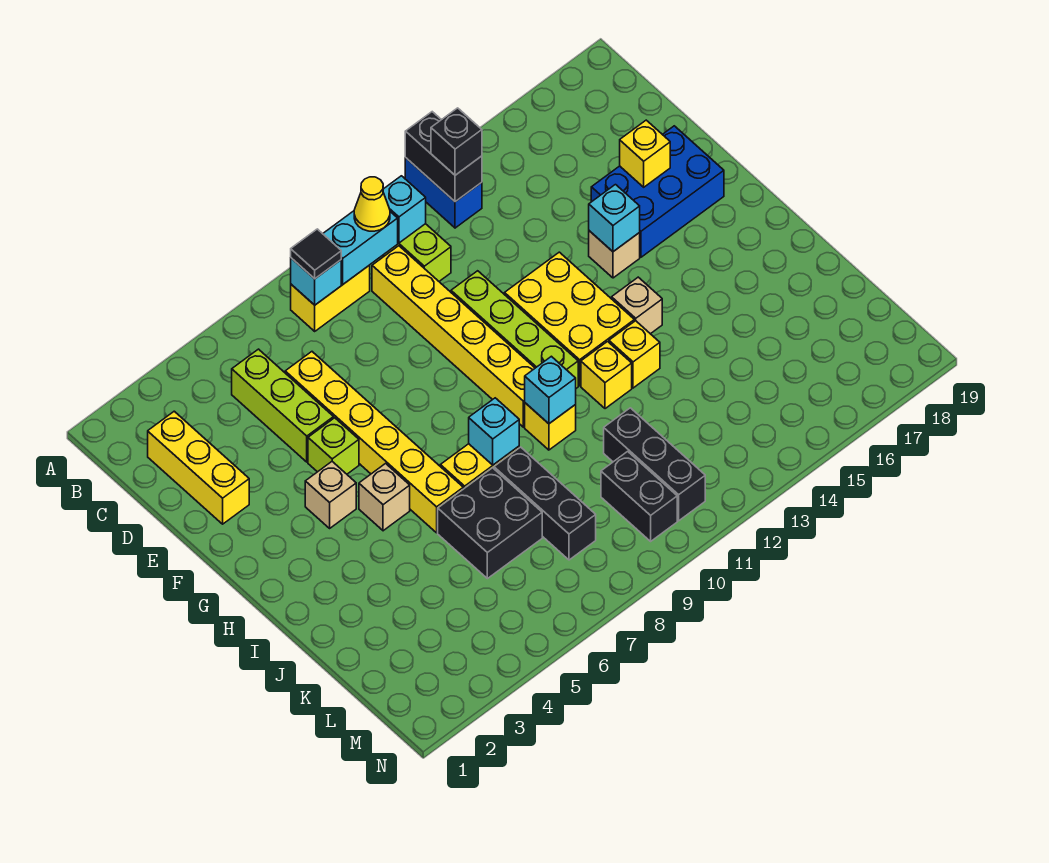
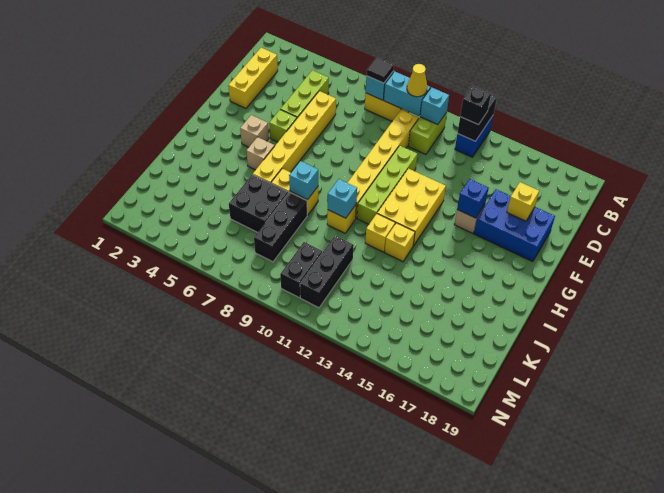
cyan brick F15 level 2 -> blue brick F15 level 2
tan brick H14 level 1 -> none

